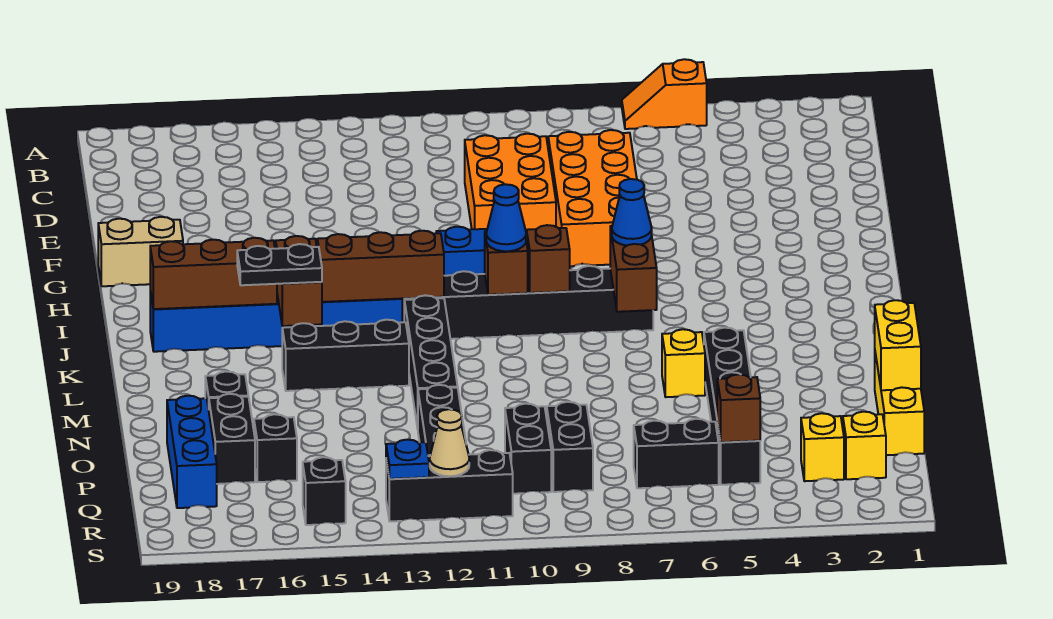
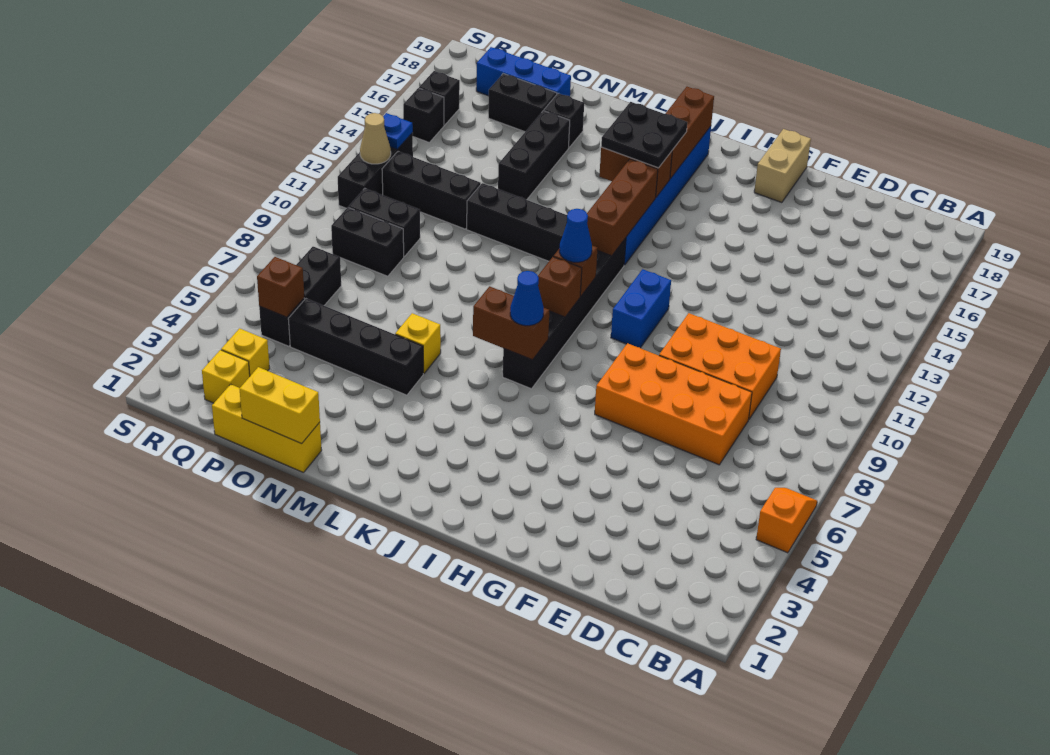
black plate K15:K16 level 3 -> black plate J15:K16 level 3
black brick L13:L15 level 1 -> black brick N14:N16 level 1
black brick P16 level 1 -> black brick R16 level 1

